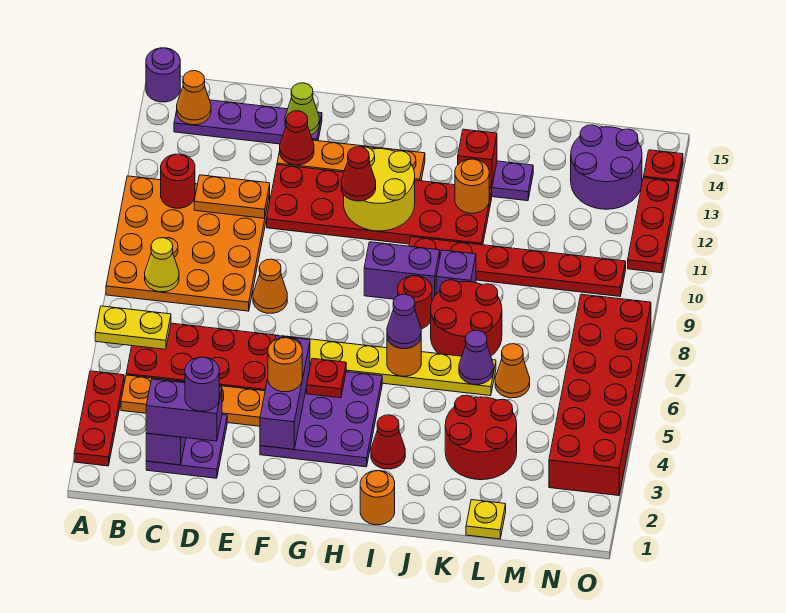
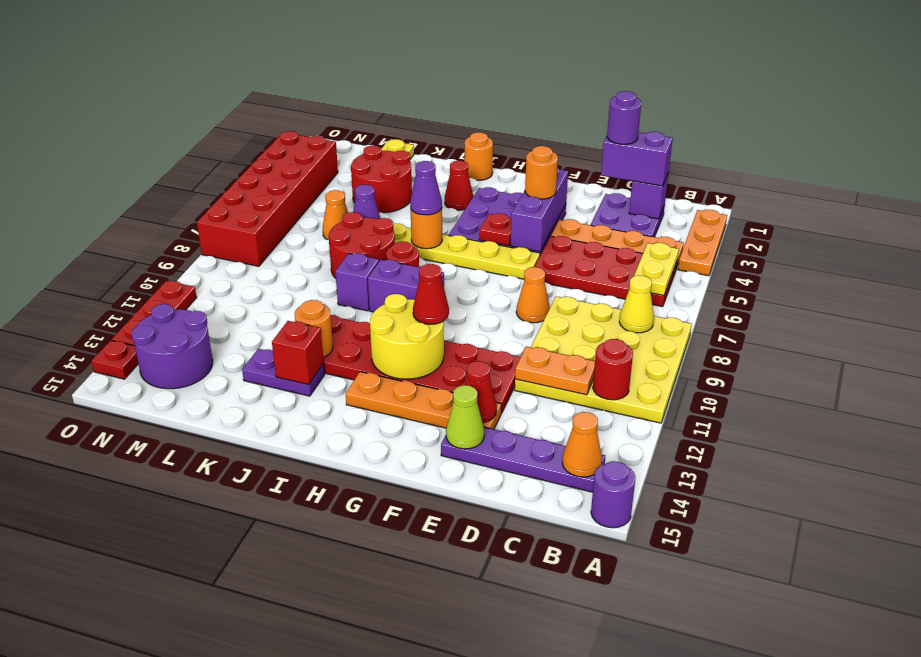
red plate A2:A4 level 1 -> orange plate A2:A4 level 1
yellow plate A6:B6 level 2 -> yellow plate B5:B6 level 2
orange plate A8:D11 level 1 -> yellow plate A8:D11 level 1
red plate I10:N10 level 1 -> none

